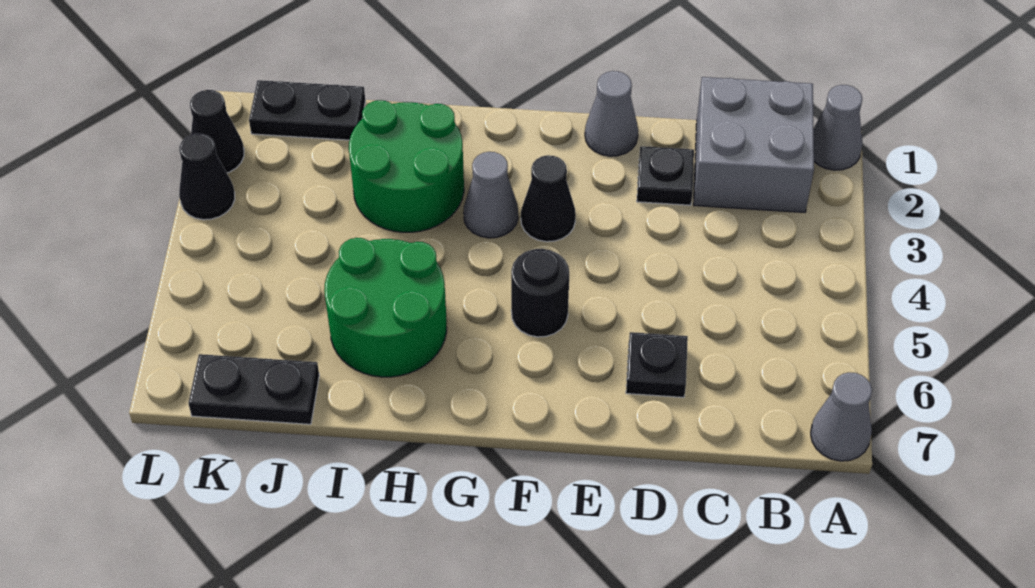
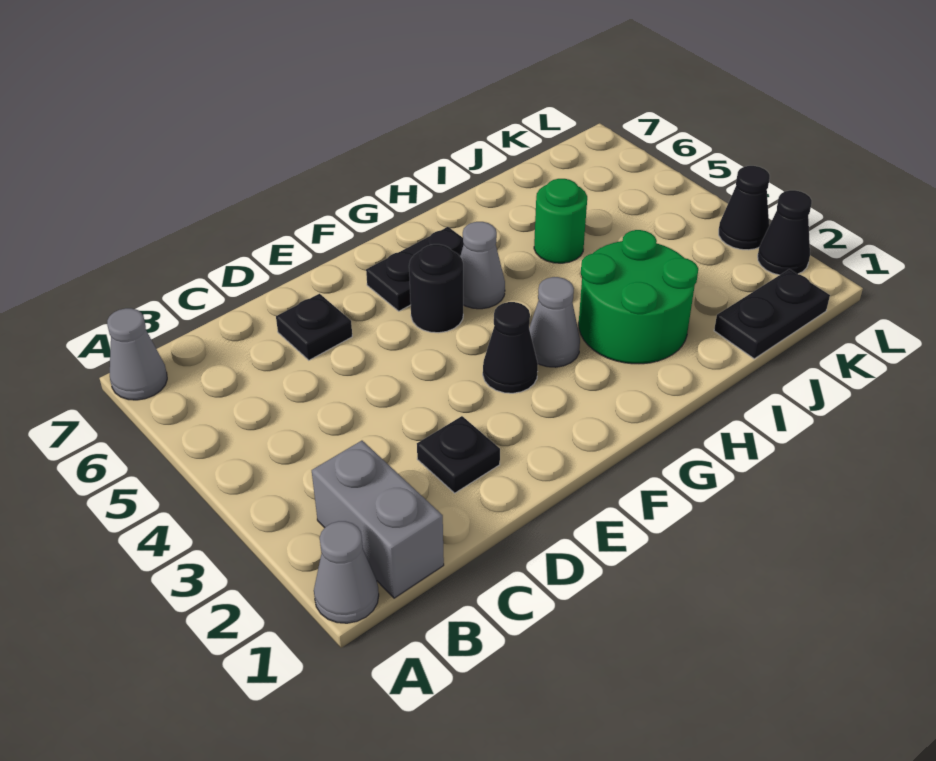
grey brick B1:C2 level 1 -> grey brick B1:B2 level 1
grey cone E1 level 1 -> grey cone G5 level 1
green round brick H5:I6 level 1 -> green round brick I5 level 1
black plate J7:K7 level 1 -> black plate F6:G6 level 1

